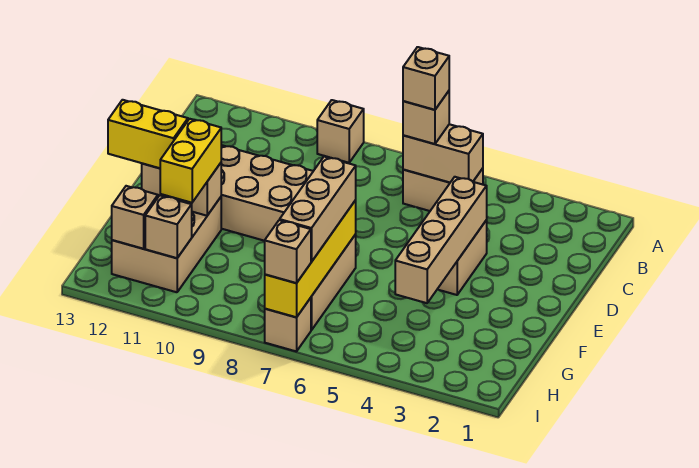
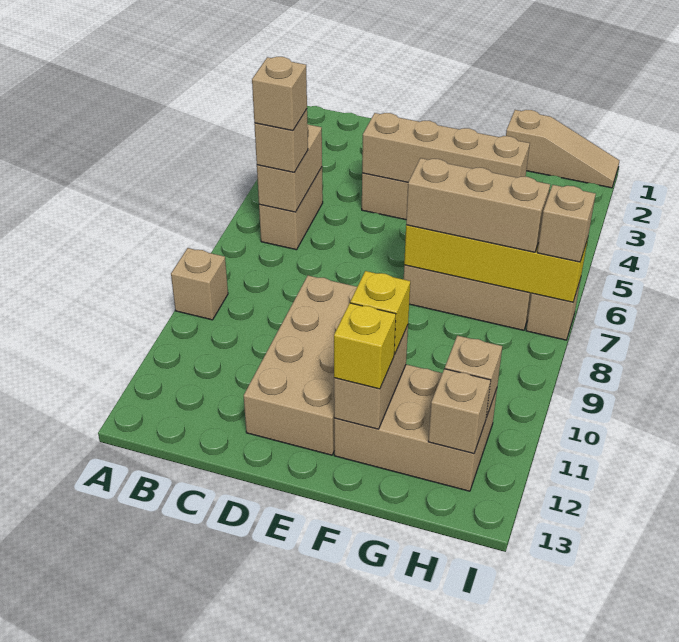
yellow brick F11:G11 level 3 -> yellow brick F11 level 3
yellow brick F12:F13 level 3 -> yellow brick F12 level 3
none -> tan slope G1:I1 level 1 top G

